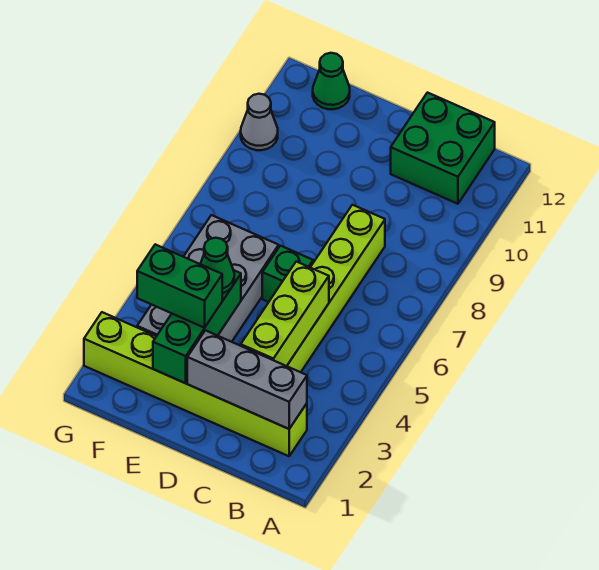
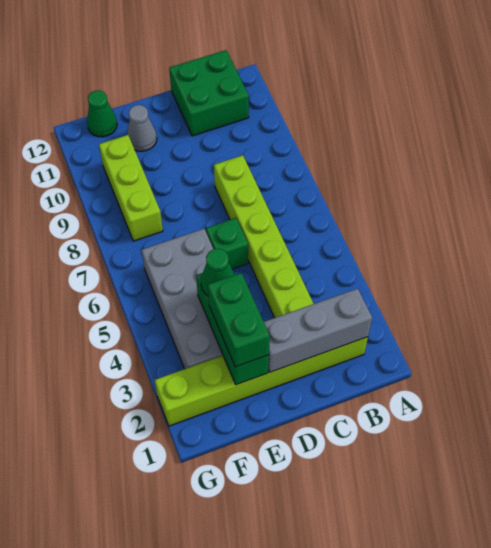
lime brick C3:C5 level 2 -> lime brick F8:F10 level 1
green brick E3:F3 level 3 -> green brick E2:E3 level 3
grey cone G10 level 1 -> grey cone E11 level 1

